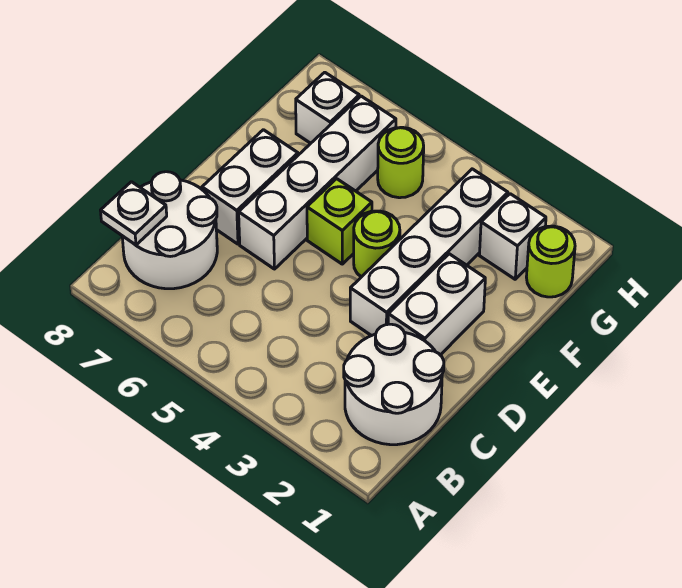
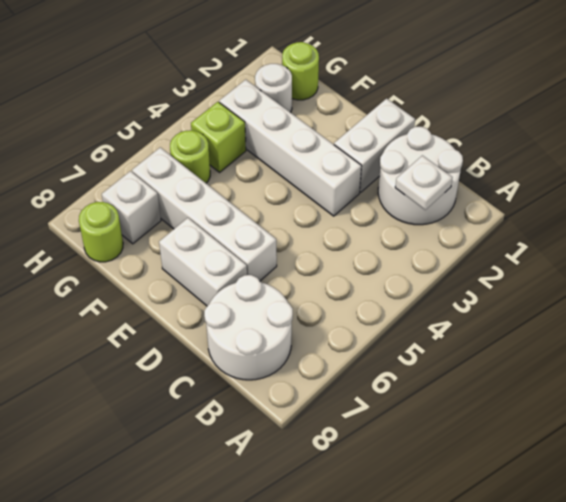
white plate B8 level 2 -> white plate B2 level 2
white brick D2:E2 level 1 -> white brick D1:D2 level 1
lime round brick E4 level 1 -> lime round brick G8 level 1
lime brick E5 level 1 -> lime brick G4 level 1
white brick G2 level 1 -> white round brick G2 level 1

